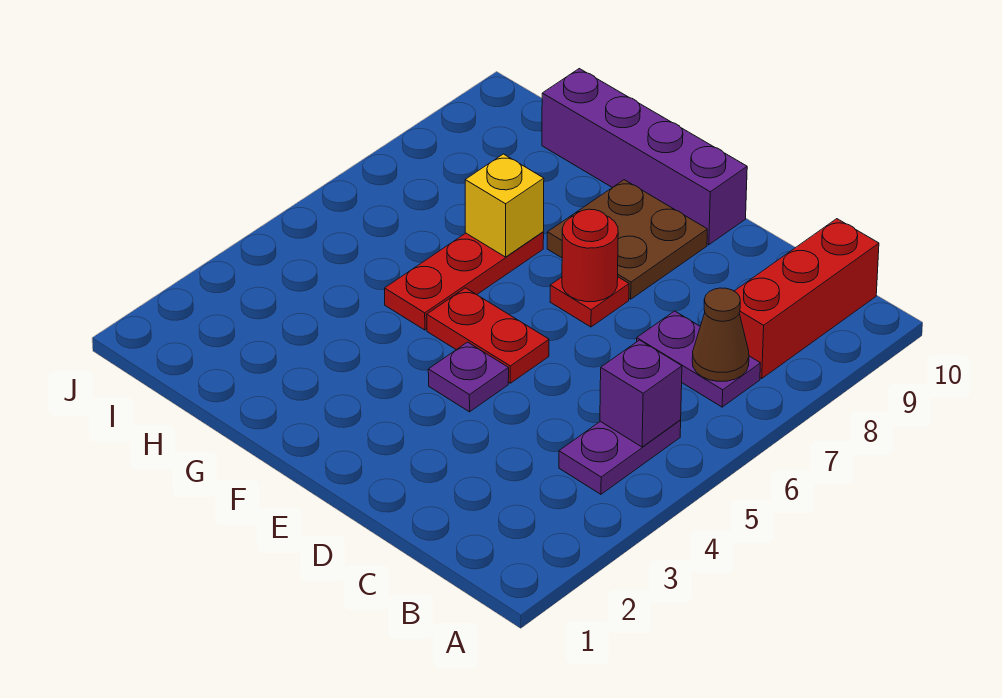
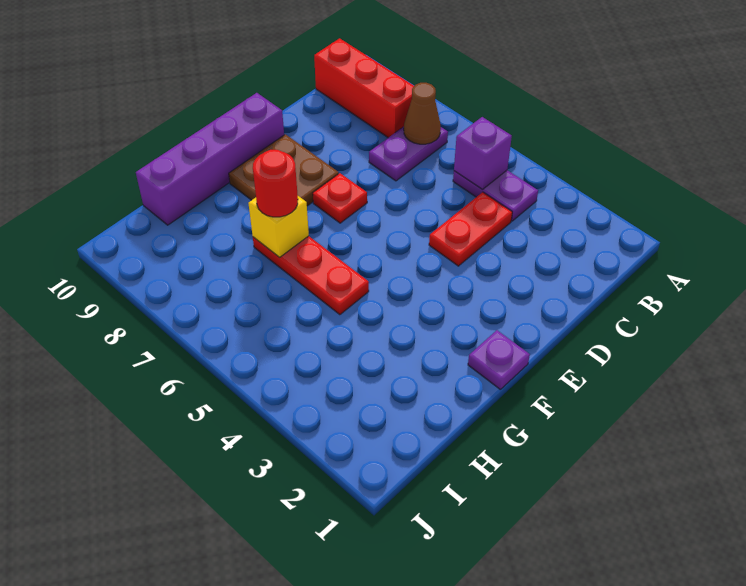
purple plate E4 level 1 -> purple plate F1 level 1
red plate E5:F5 level 1 -> red plate C4:D4 level 1
red round brick E7 level 2 -> red round brick G7 level 3

